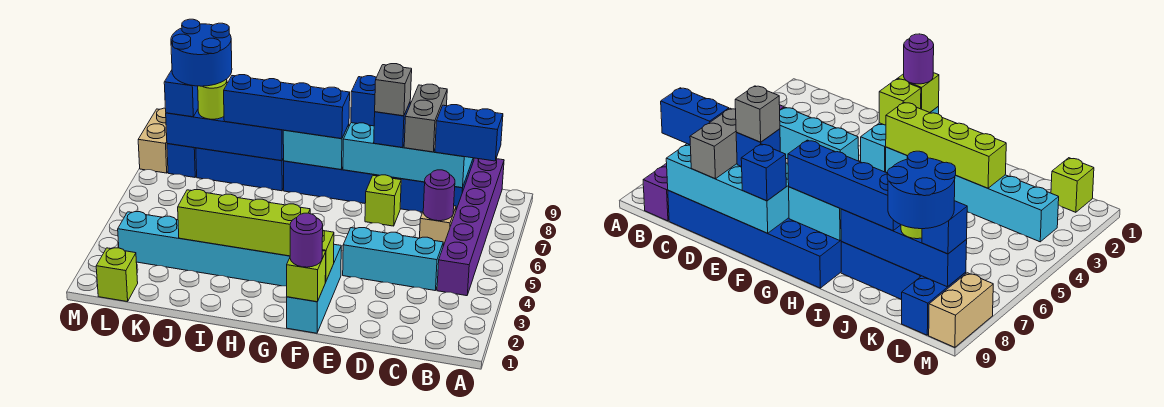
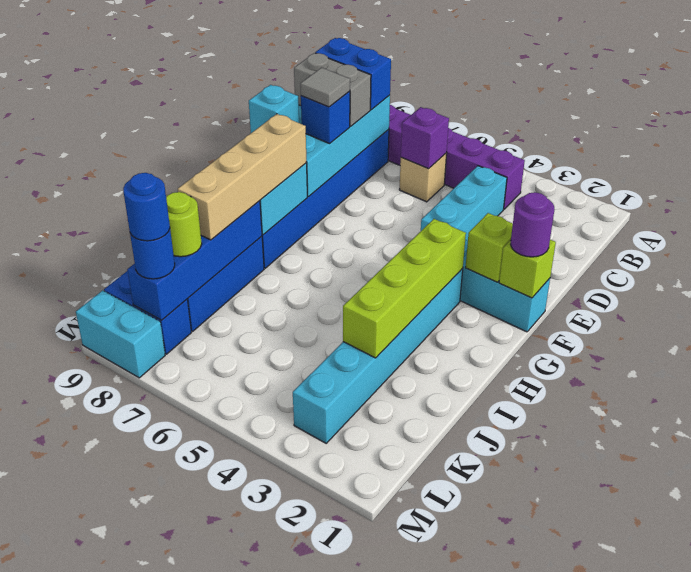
blue brick B8:C8 level 3 -> blue brick C8:C9 level 3
purple round brick C6 level 2 -> purple brick C6 level 2
lime brick E7 level 1 -> none
grey brick E8 level 4 -> grey tile E8 level 4
blue brick F9 level 3 -> cyan brick F9 level 3
blue brick G8:J8 level 3 -> tan brick G8:J8 level 3
blue round brick K8:L9 level 4 -> blue round brick L8 level 4
lime brick L1 level 1 -> none
blue brick L8 level 3 -> blue round brick L8 level 3
tan brick M8:M9 level 1 -> cyan brick M8:M9 level 1

